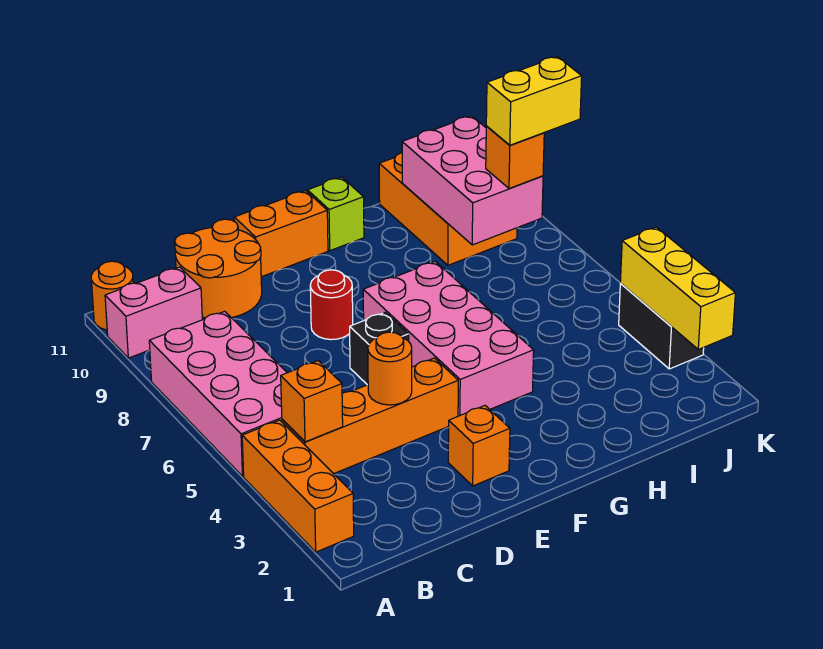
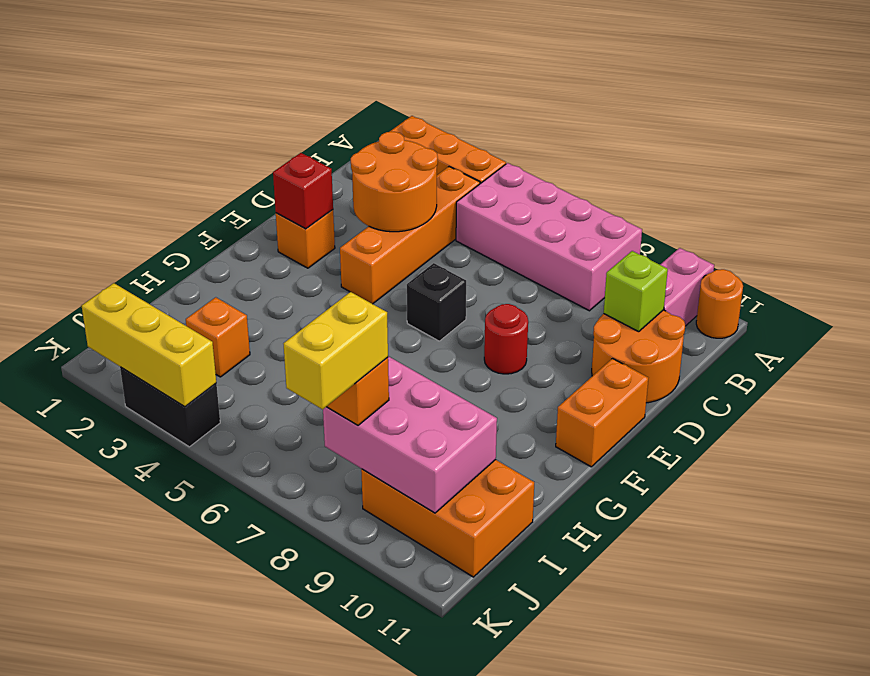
orange brick B4 level 2 -> orange brick I3 level 1
orange round brick D4 level 2 -> orange round brick C3:D4 level 2
none -> red brick E2 level 2
pink brick F4:G7 level 1 -> none
lime brick G11 level 1 -> lime brick C10 level 2

